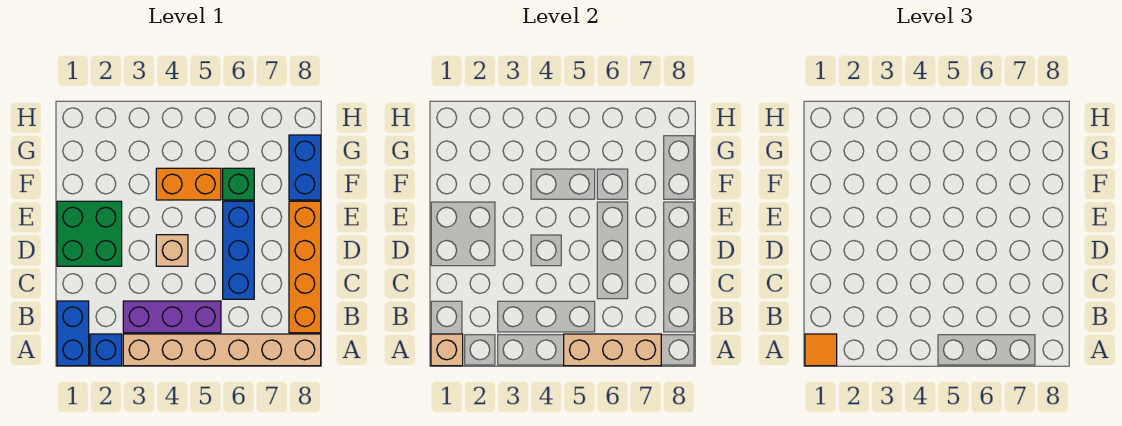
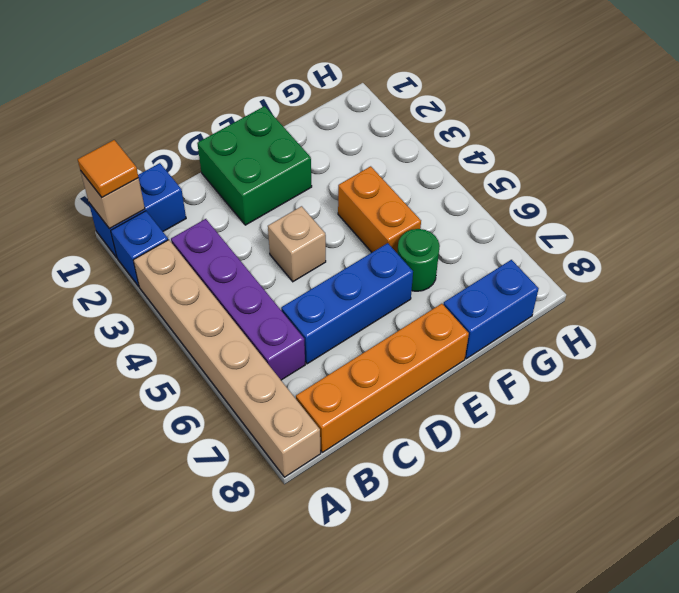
tan brick A5:A7 level 2 -> none
purple brick B3:B5 level 1 -> purple brick B3:B6 level 1
green brick F6 level 1 -> green round brick F6 level 1

